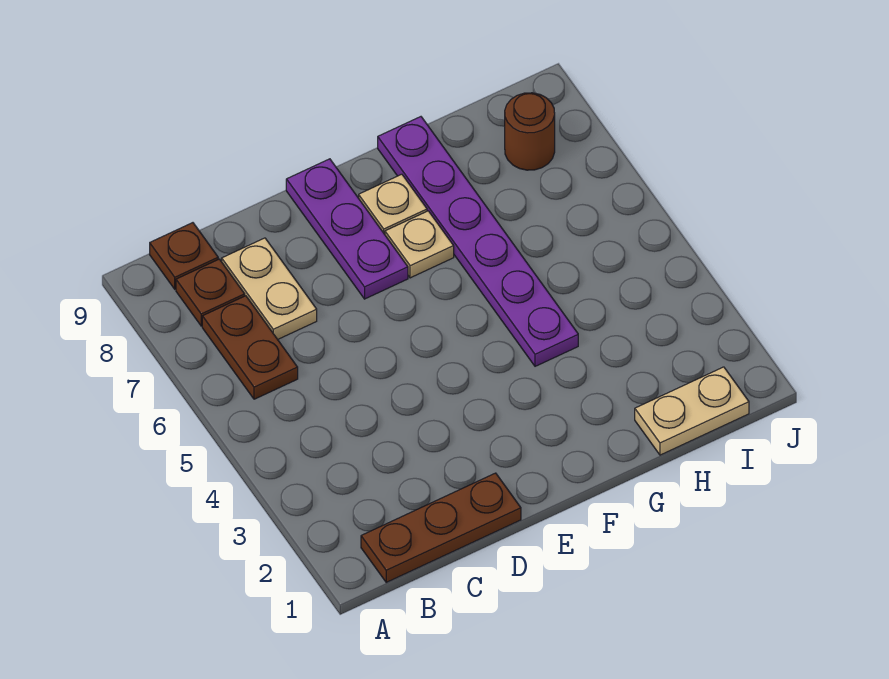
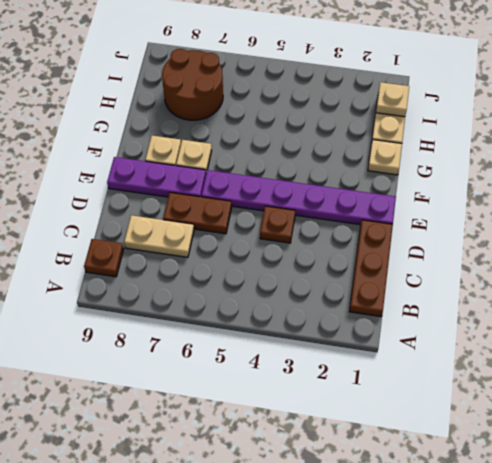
brown plate B6:B7 level 1 -> brown plate D6:D7 level 1
brown plate B8 level 1 -> brown plate D4 level 1
none -> tan plate G1 level 1
purple plate G4:G9 level 1 -> purple plate E1:E6 level 1
none -> tan plate I1 level 2
brown round brick I8 level 1 -> brown round brick H7:I8 level 1

